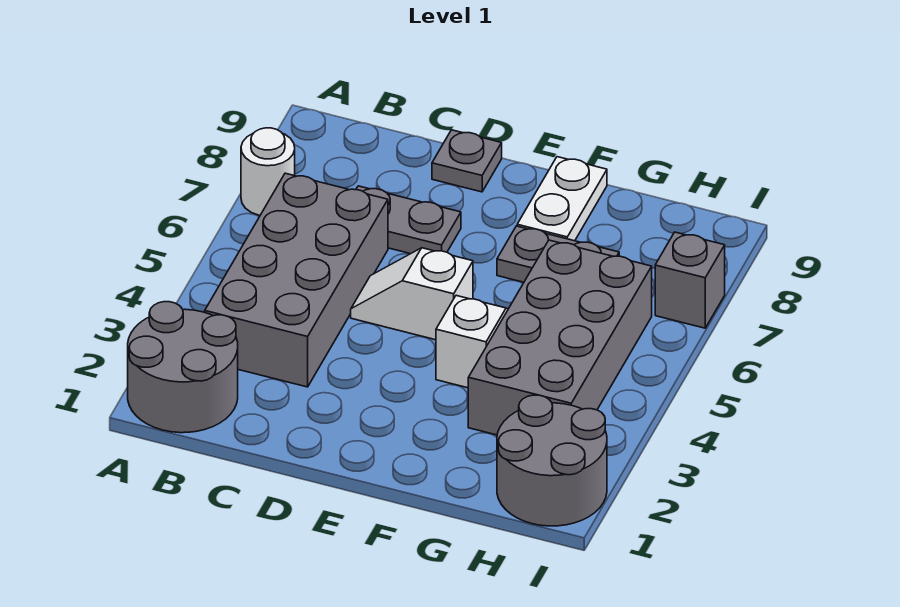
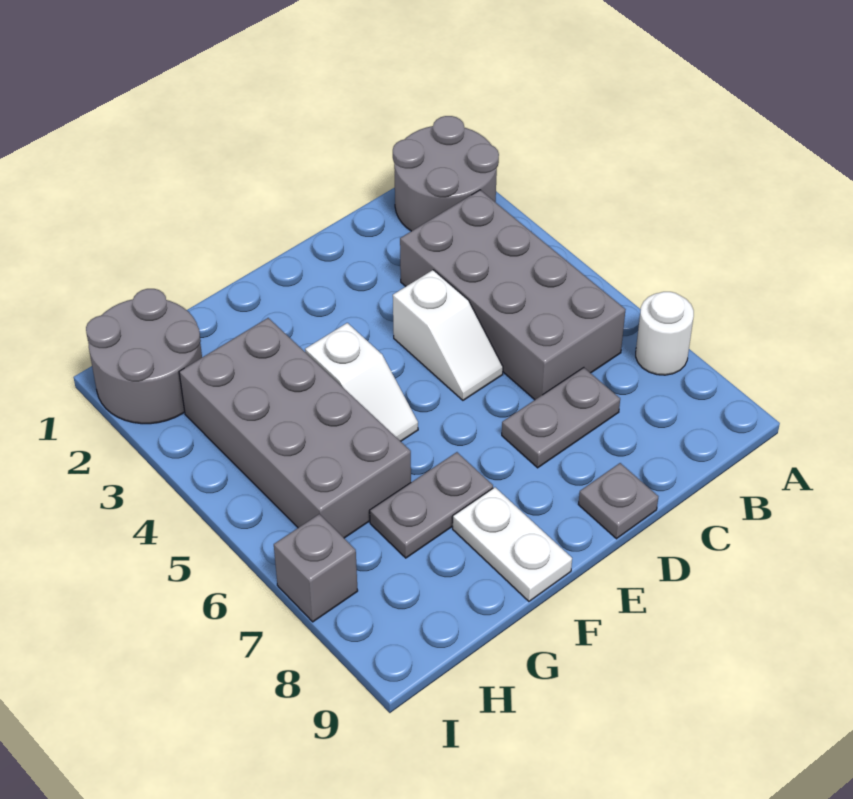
white slope D5:E5 level 1 top E -> white slope D4:D5 level 1 top 4

